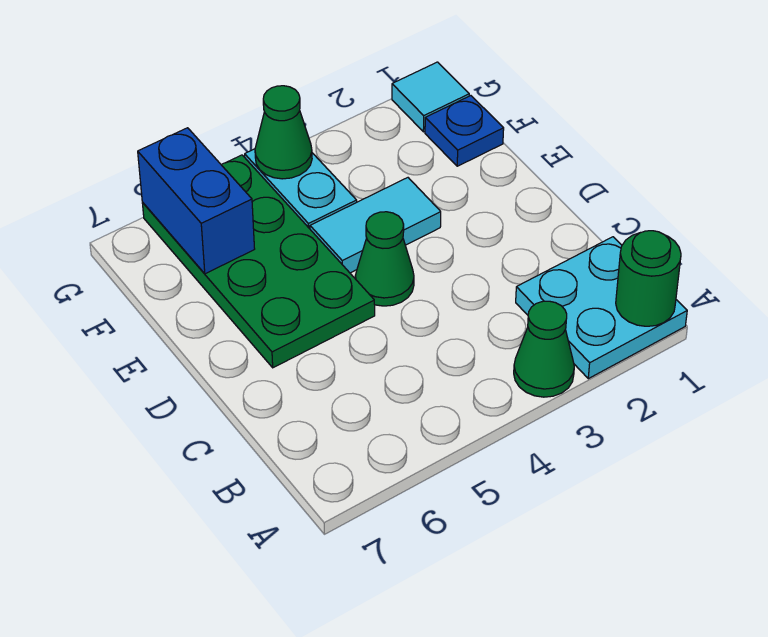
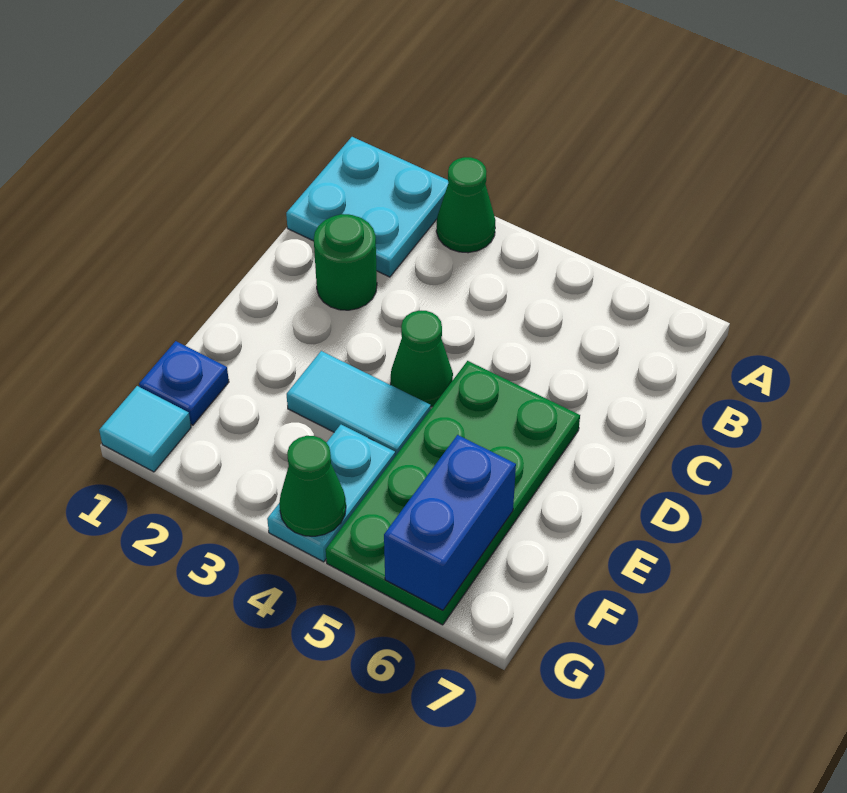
green round brick A1 level 2 -> green round brick C2 level 1

